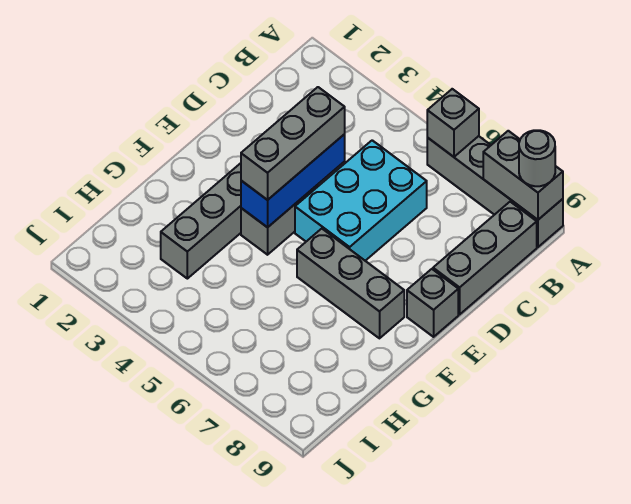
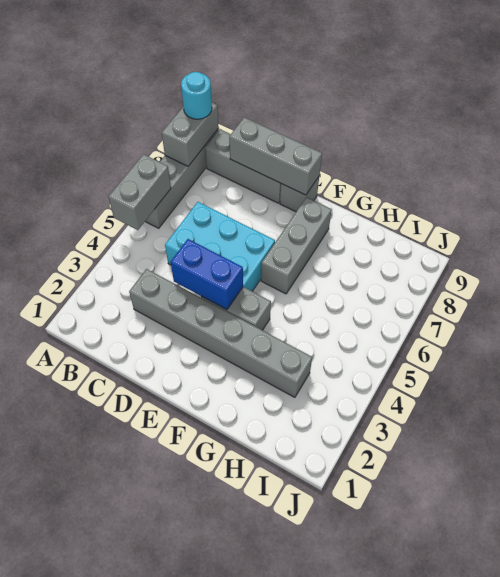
grey brick A6 level 2 -> grey brick A5:A6 level 2
grey round brick A9 level 3 -> cyan round brick A9 level 3
blue brick D4:F4 level 2 -> blue brick D4:E4 level 2
grey brick D4:F4 level 3 -> grey brick C9:E9 level 2

